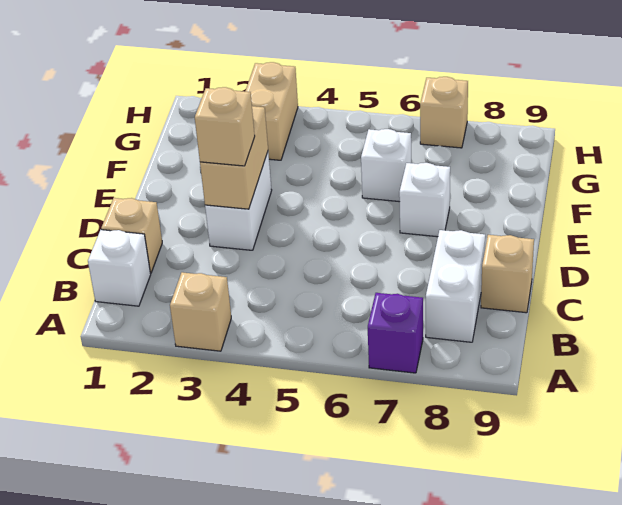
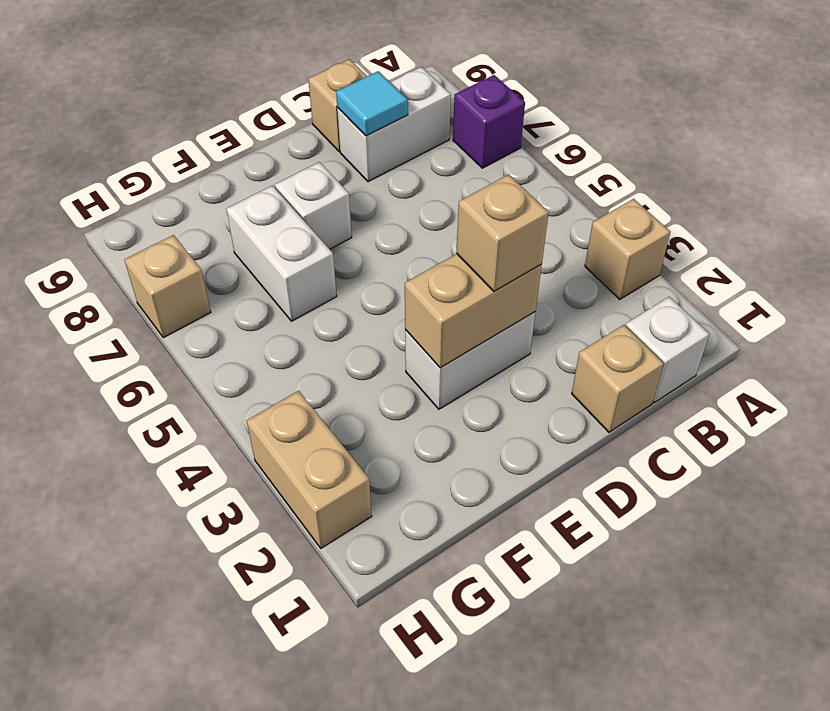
none -> cyan tile C8 level 2
white brick F6 level 1 -> white brick F6:F7 level 1
tan brick G3:H3 level 1 -> tan brick H2:H3 level 1

